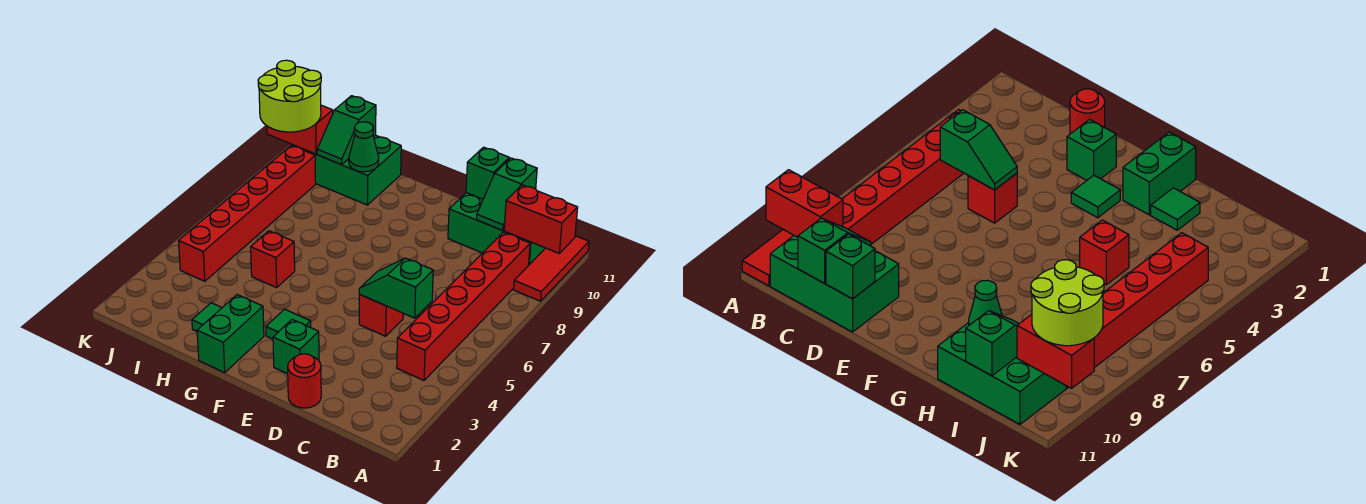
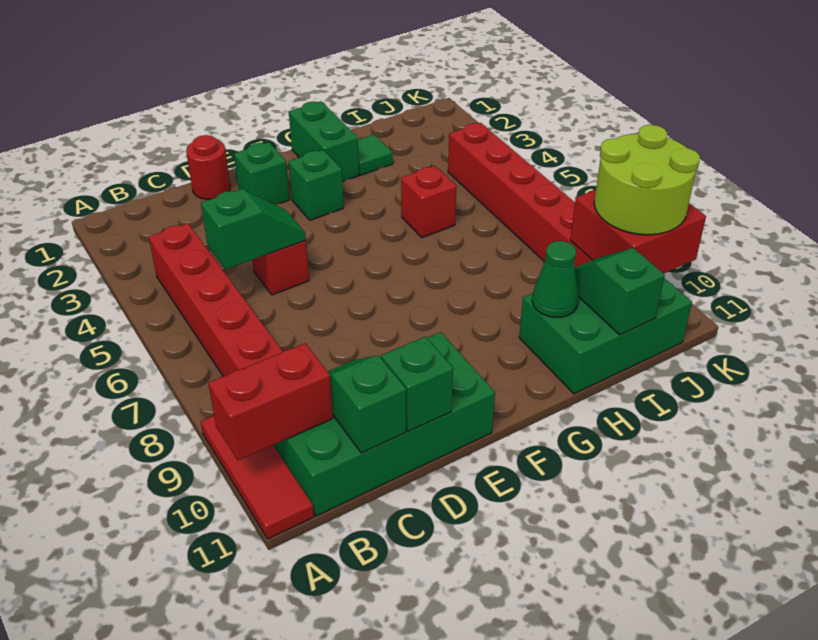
green brick B10:D11 level 1 -> green brick B10:E11 level 1
green tile F3 level 1 -> green brick F3 level 1
red brick J10:K10 level 2 -> red brick J9:K10 level 2

